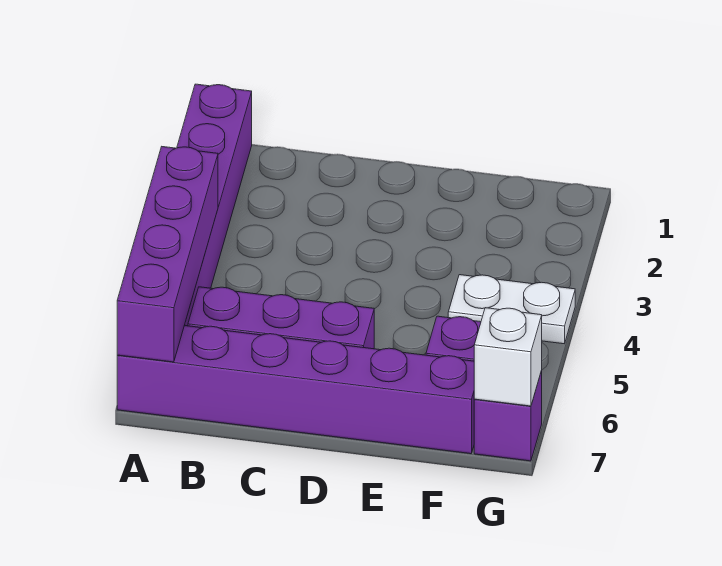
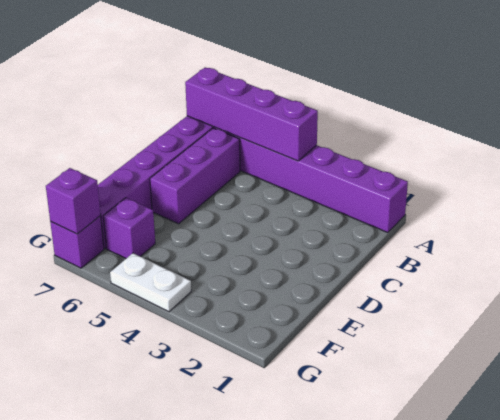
white plate F4:G4 level 1 -> white plate G4:G5 level 1
white brick G7 level 2 -> purple brick G7 level 2

